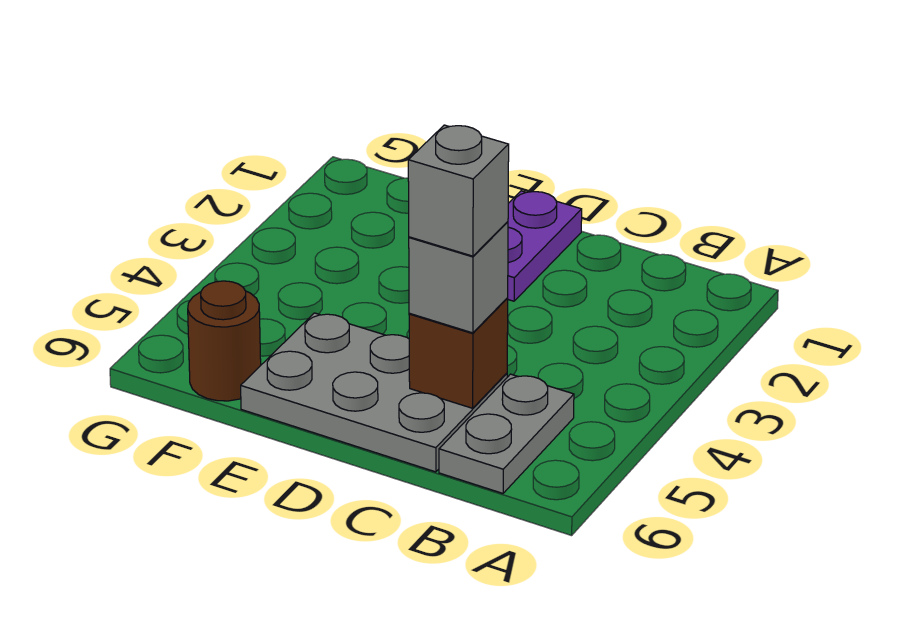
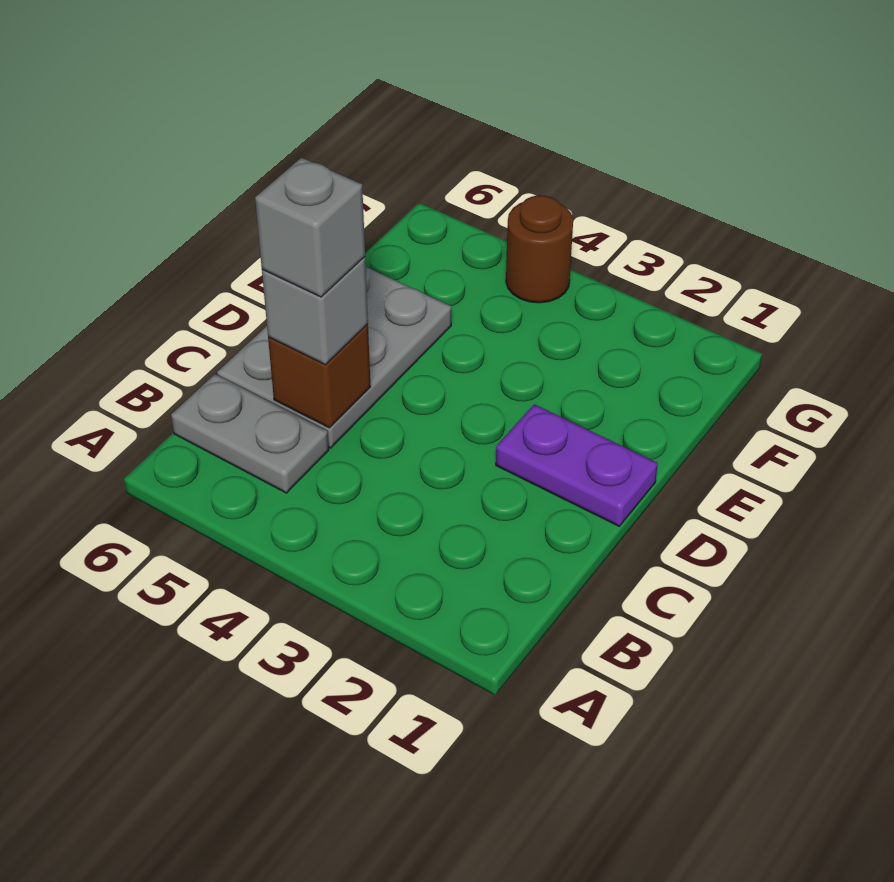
brown round brick F6 level 1 -> brown round brick G4 level 1

